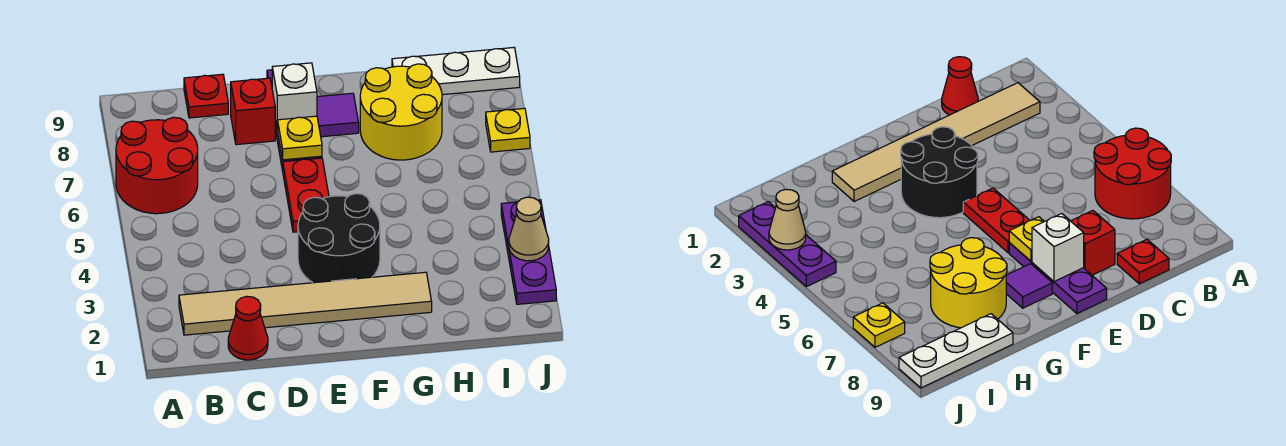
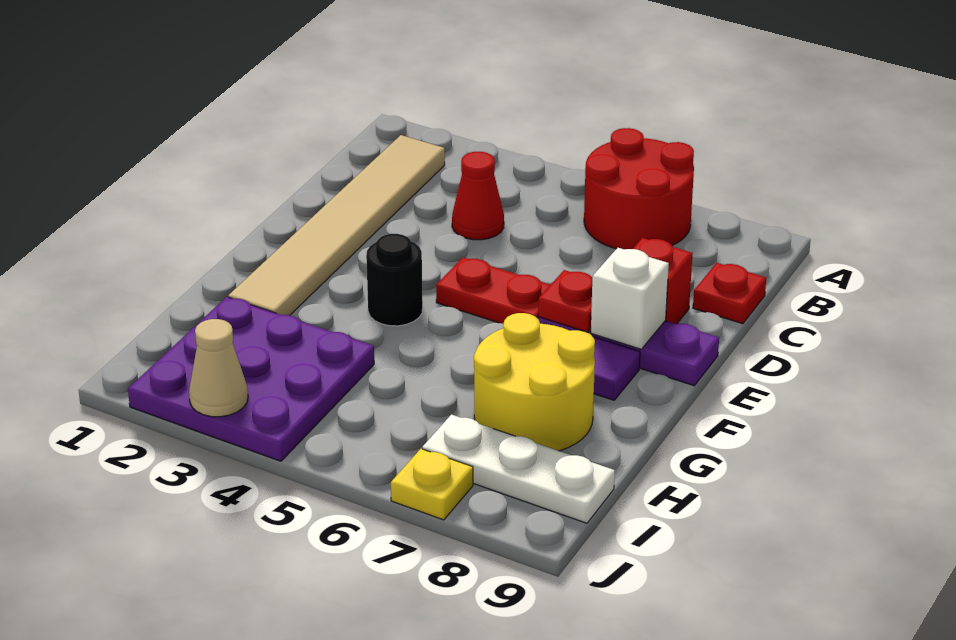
red cone C1 level 1 -> red cone C4 level 1
black round brick E3:F4 level 1 -> black round brick F4 level 1
yellow plate E7 level 2 -> red plate E7 level 2
white plate H9:J9 level 1 -> white plate I7:I9 level 1
purple plate J2:J4 level 1 -> purple plate H2:J4 level 1

